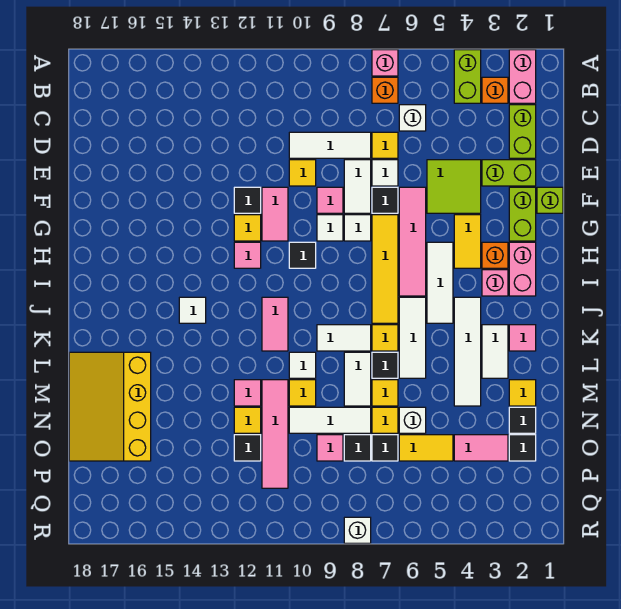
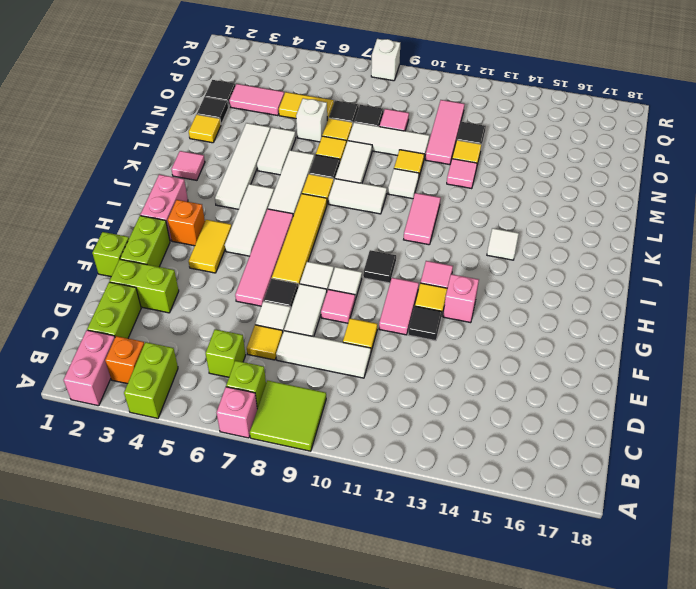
orange brick B7 level 1 -> lime brick B7 level 1
white brick C6 level 1 -> lime brick C6 level 1
lime tile E4:F5 level 1 -> lime tile A8:B9 level 1
pink brick I3 level 1 -> pink brick G13 level 1
white tile K3:L3 level 1 -> white tile L5:M5 level 1
yellow slope L16:O18 level 1 top 16 -> none
pink tile M11:P11 level 1 -> pink tile N11:P11 level 1

